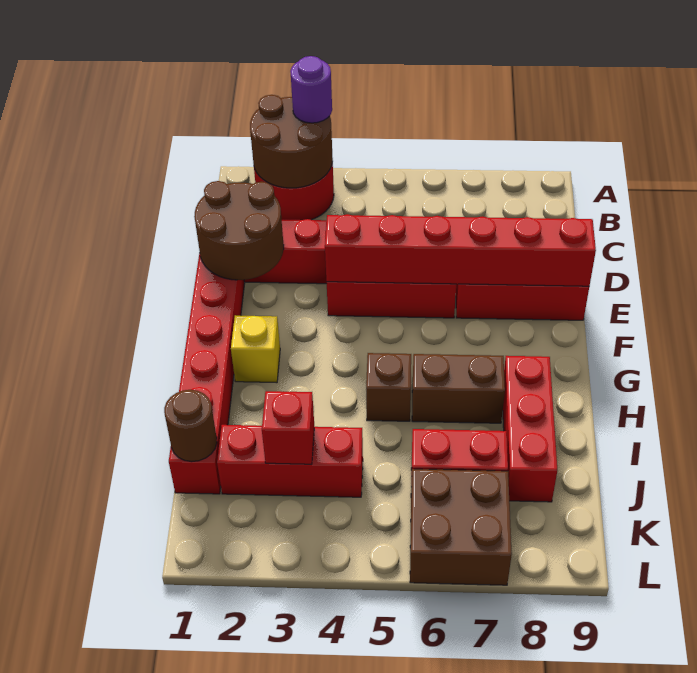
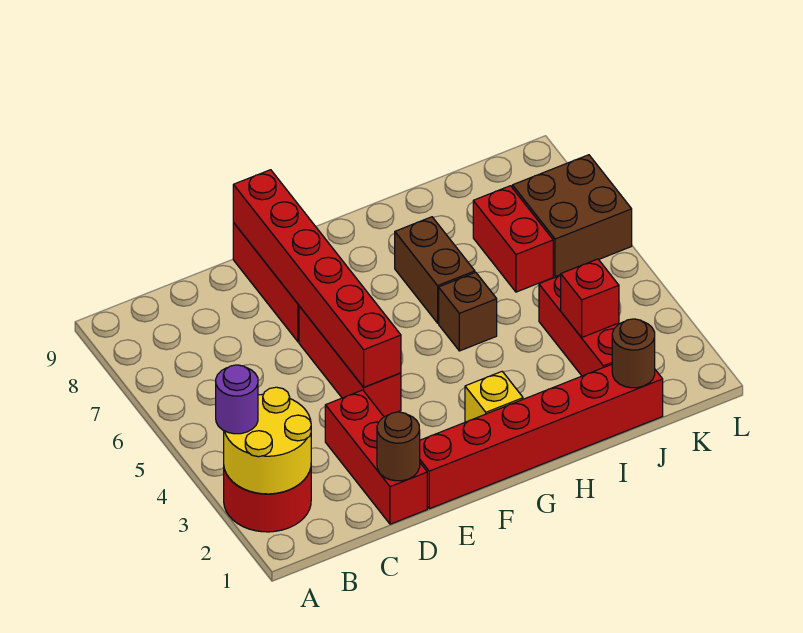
brown round brick A2:B3 level 2 -> yellow round brick A2:B3 level 2
brown round brick D1:E2 level 2 -> brown round brick D1 level 2
red brick H8:J8 level 1 -> none

